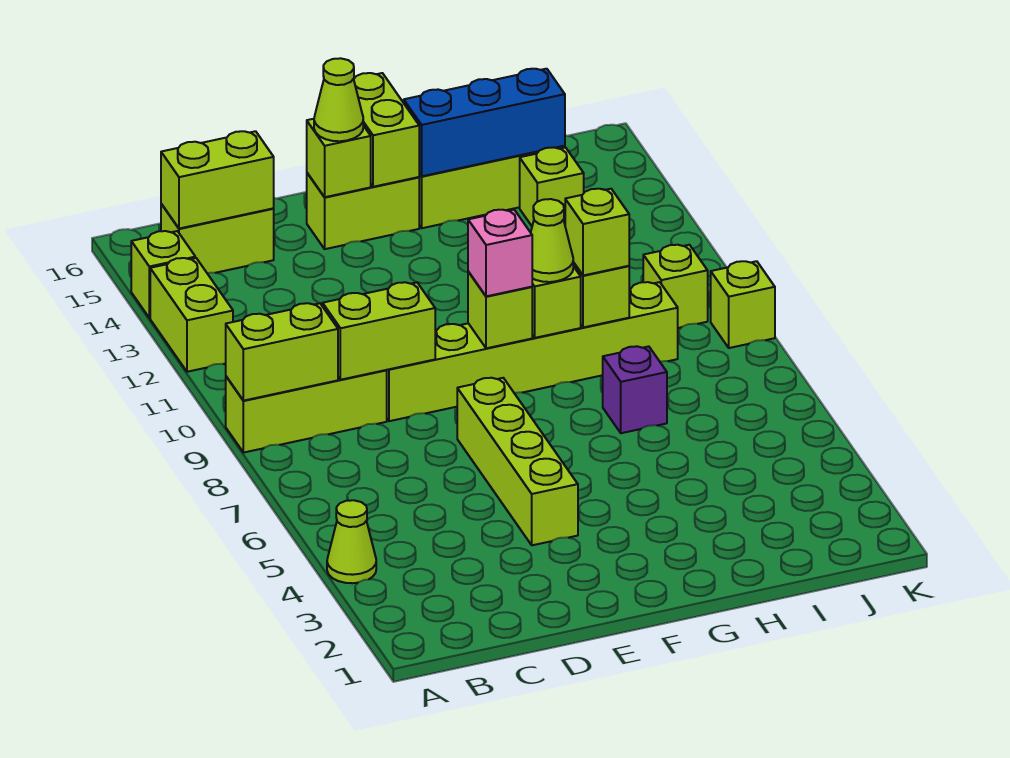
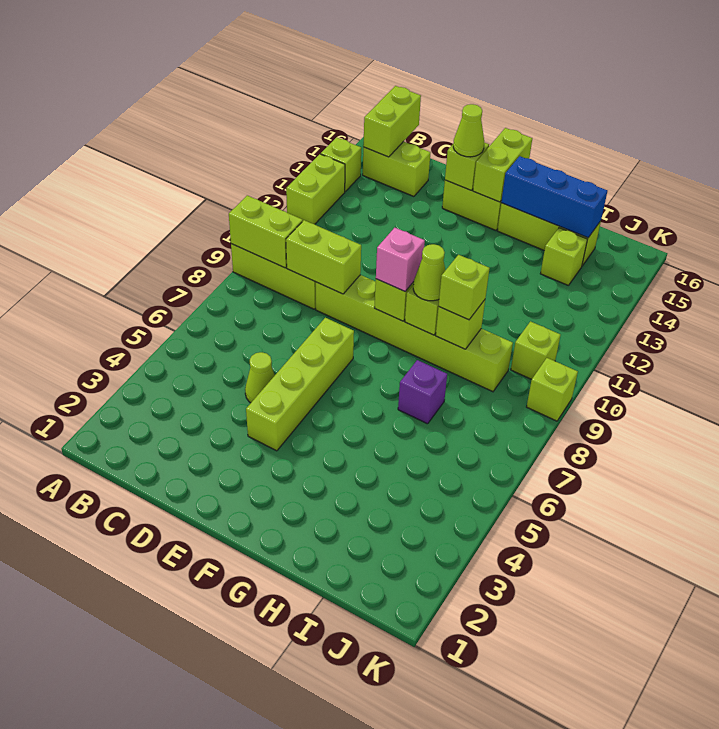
lime cone A4 level 1 -> lime cone D5 level 1
lime brick B15:C15 level 2 -> lime brick B15:B16 level 2

